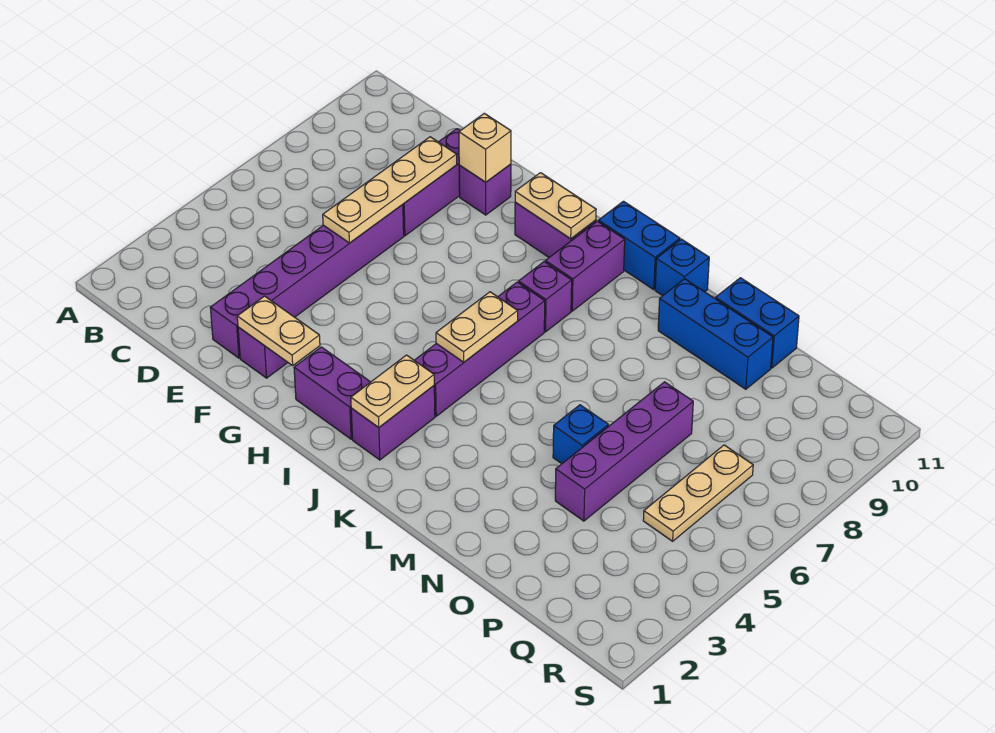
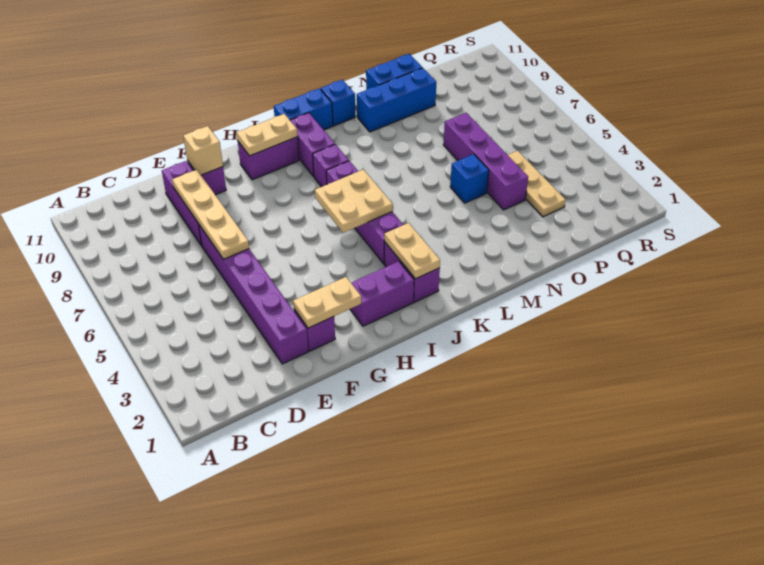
tan plate J5:J6 level 2 -> tan plate I5:J6 level 2
tan plate Q5:Q7 level 1 -> tan plate P3:P5 level 1

